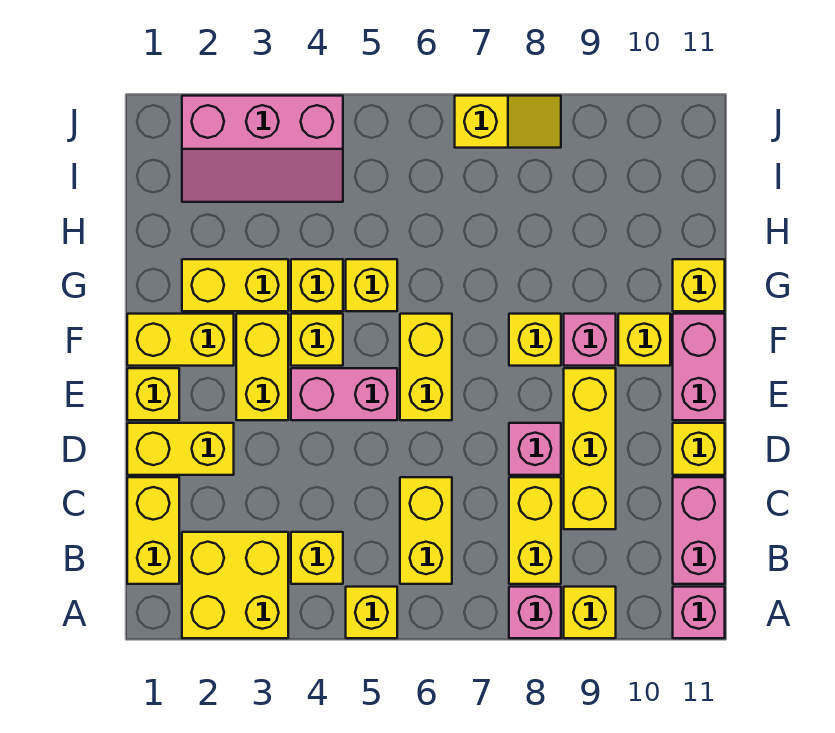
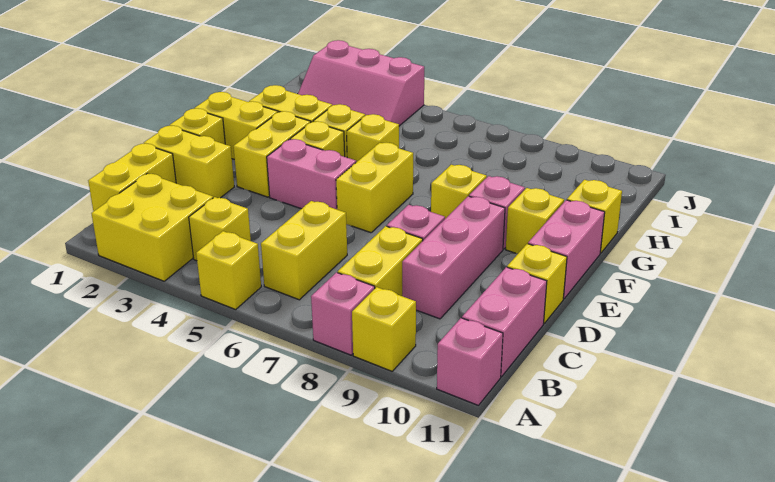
yellow brick C9:E9 level 1 -> pink brick C9:E9 level 1
yellow slope J7:J8 level 1 top 7 -> none

